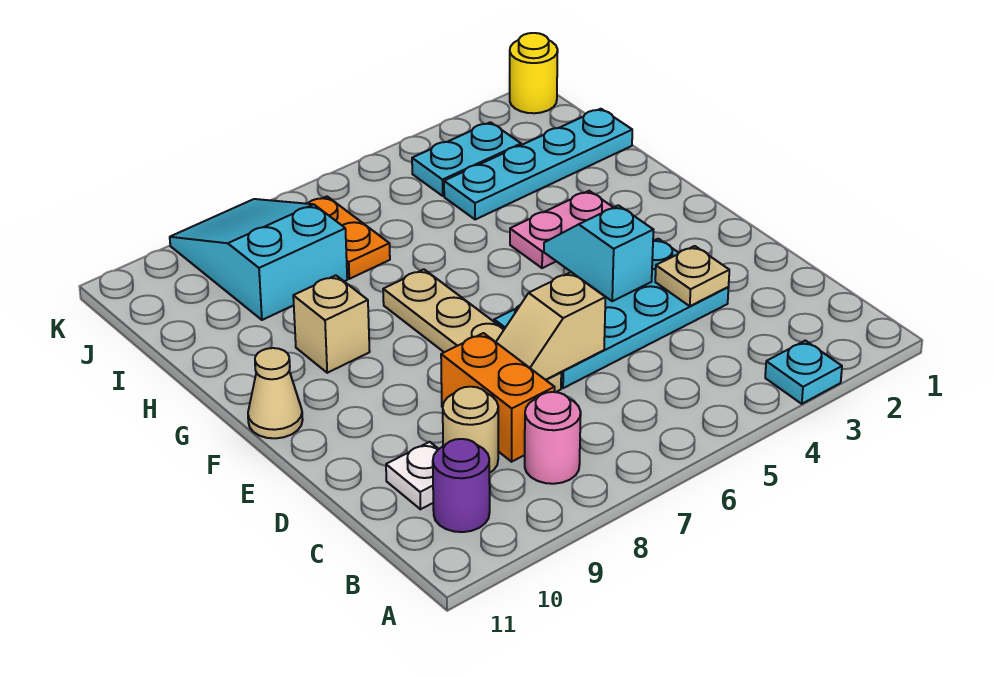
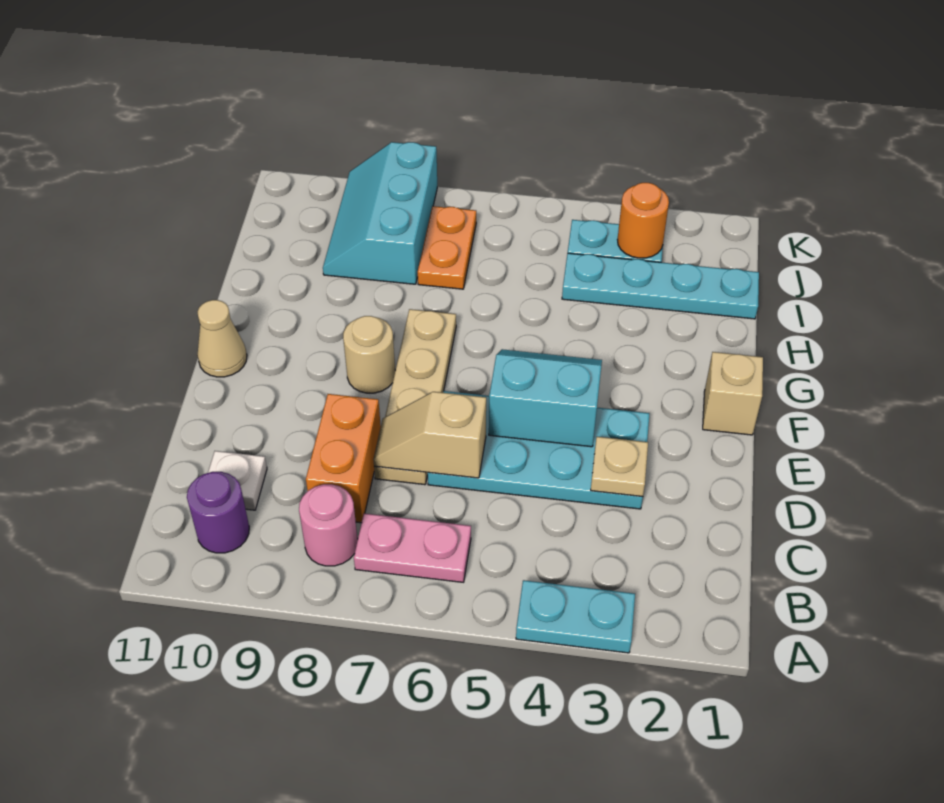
cyan plate A3 level 1 -> cyan plate A3:A4 level 1
tan round brick C9 level 1 -> tan round brick F8 level 1
cyan slope E4:F4 level 2 top E -> cyan slope E4:F5 level 2 top E
pink plate G3:G4 level 1 -> pink plate B6:B7 level 1
tan brick G9 level 1 -> tan brick F1 level 1
cyan slope I8:K9 level 1 top I -> cyan slope I8:K9 level 1 top 8
none -> orange round brick J3 level 2
yellow round brick K1 level 1 -> none

